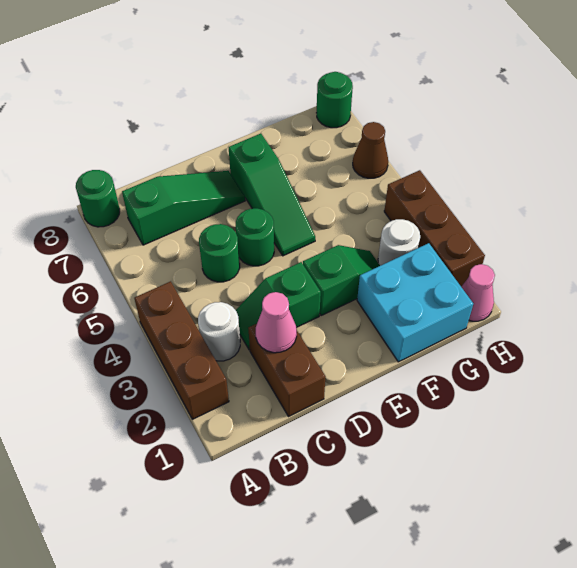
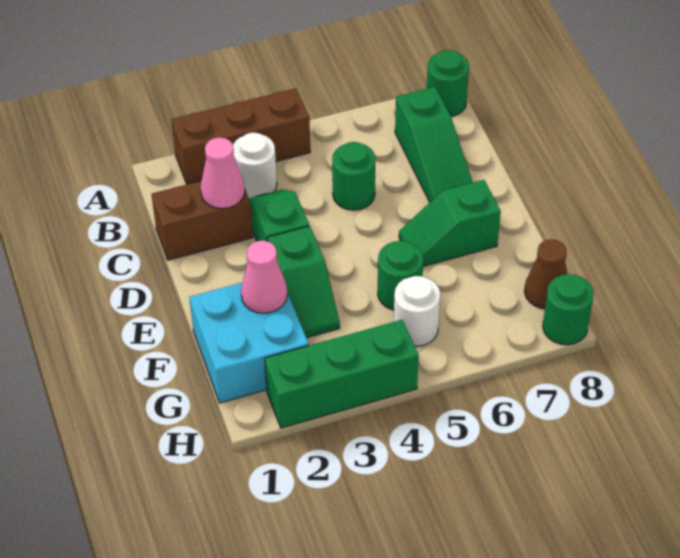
green round brick D5 level 1 -> green round brick F5 level 1
green slope E5:E7 level 1 top 7 -> green slope E6:E7 level 1 top 7
white round brick G3 level 1 -> white round brick G5 level 1
pink cone H1 level 1 -> pink cone F2 level 2
brown brick H2:H4 level 1 -> green brick H2:H4 level 1
brown cone H6 level 1 -> brown cone G8 level 1

